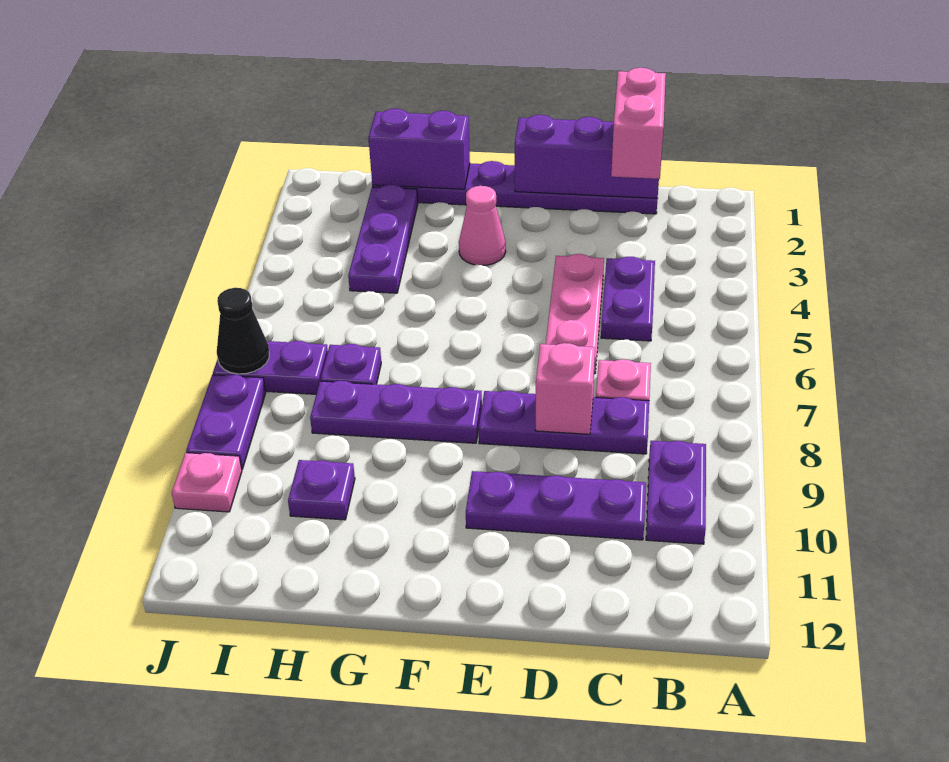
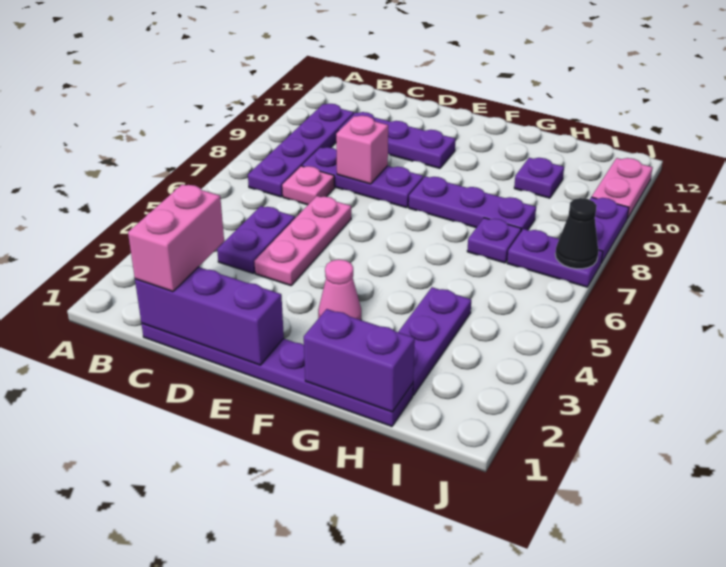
purple plate B9:B10 level 1 -> purple plate B7:B10 level 1
pink plate J10 level 1 -> pink plate J10:J11 level 1

